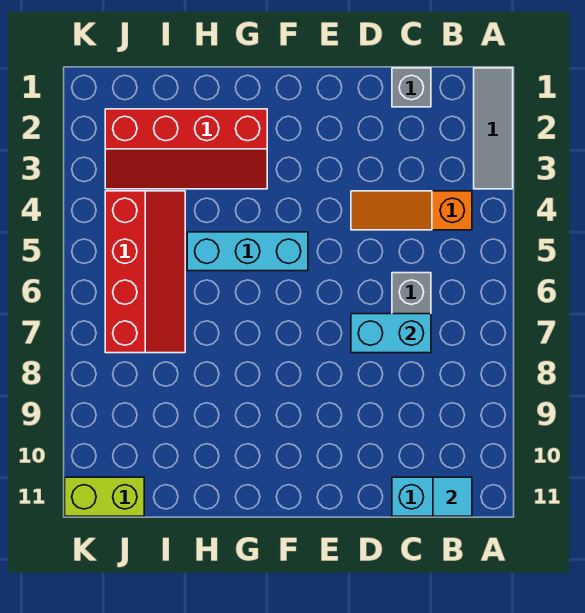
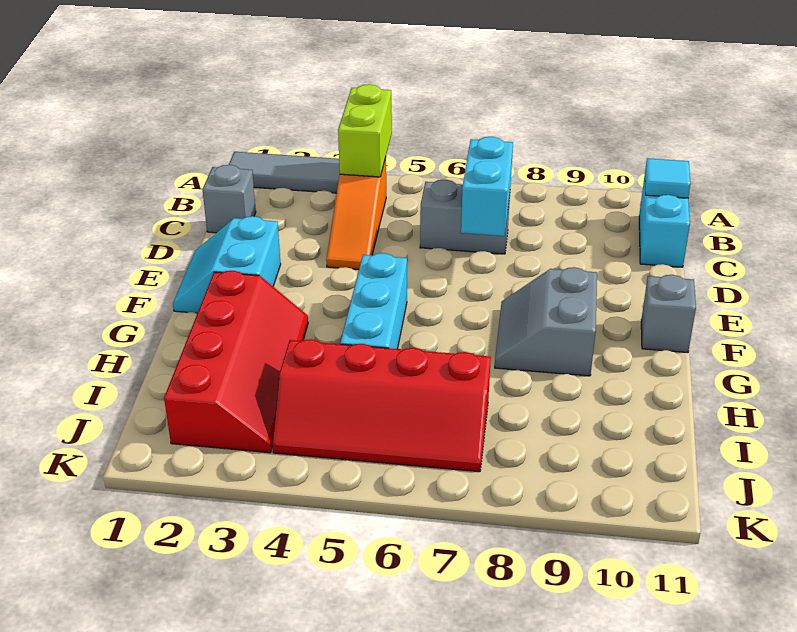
none -> cyan slope E1:F2 level 1 top 2
none -> grey slope F8:G9 level 1 top 9
none -> grey brick F11 level 1
red slope I4:J7 level 1 top J -> red slope I4:J7 level 1 top I
lime brick J11:K11 level 1 -> lime brick A4:B4 level 2

